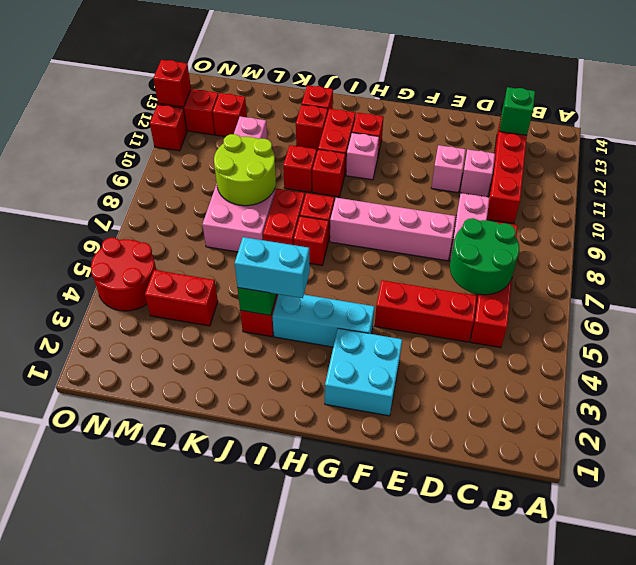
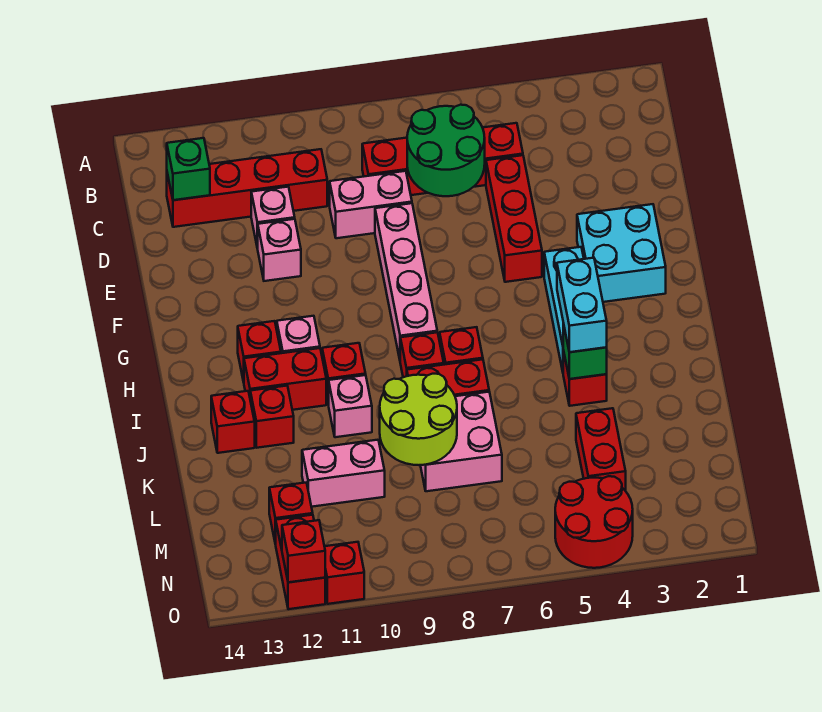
red brick J10 level 1 -> pink brick J10 level 1

